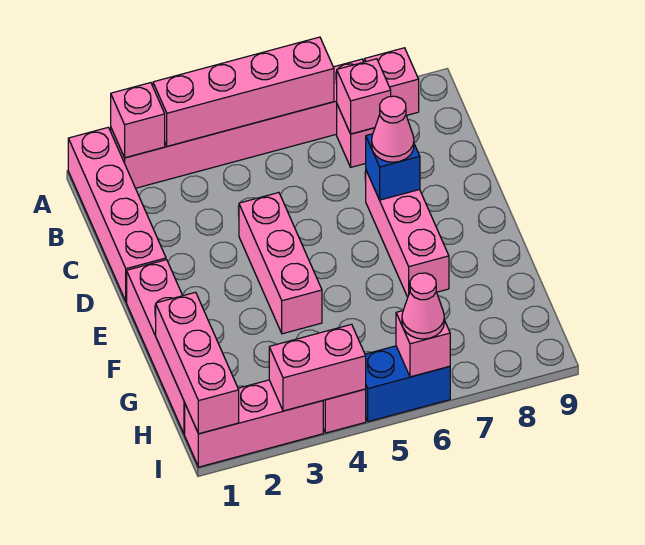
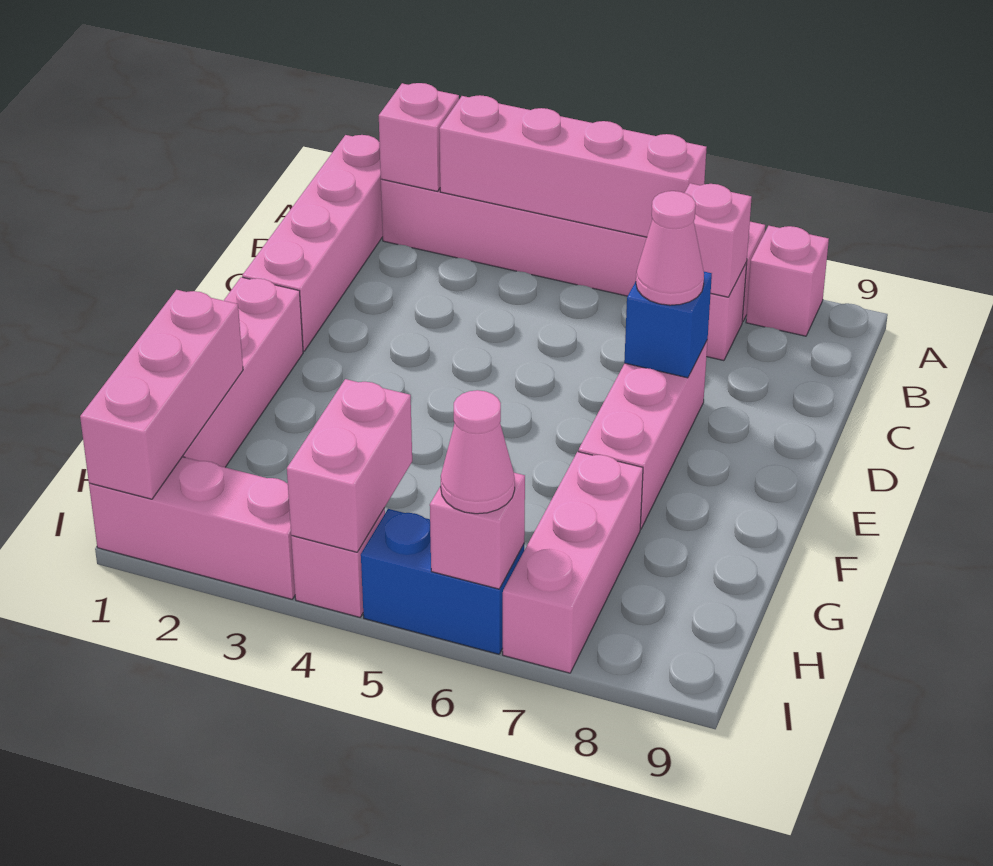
pink brick D4:F4 level 1 -> pink brick G7:I7 level 1
pink brick I3:I4 level 2 -> pink brick H4:I4 level 2

